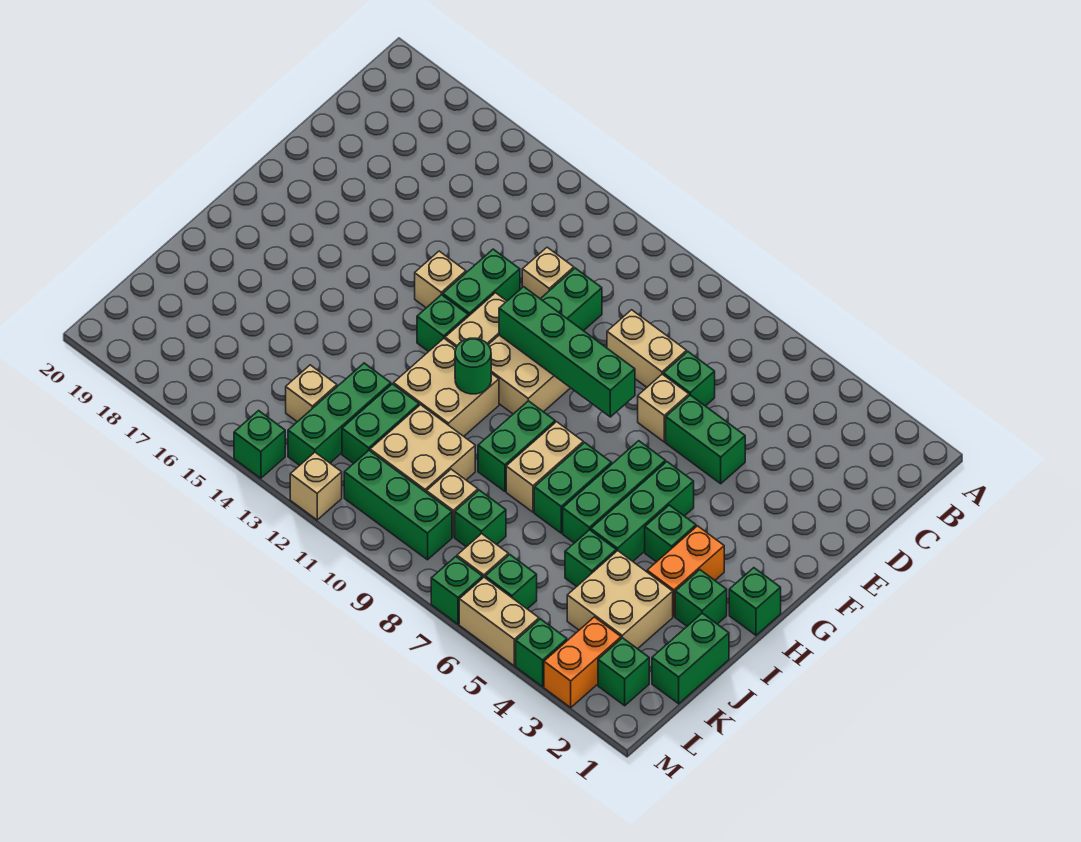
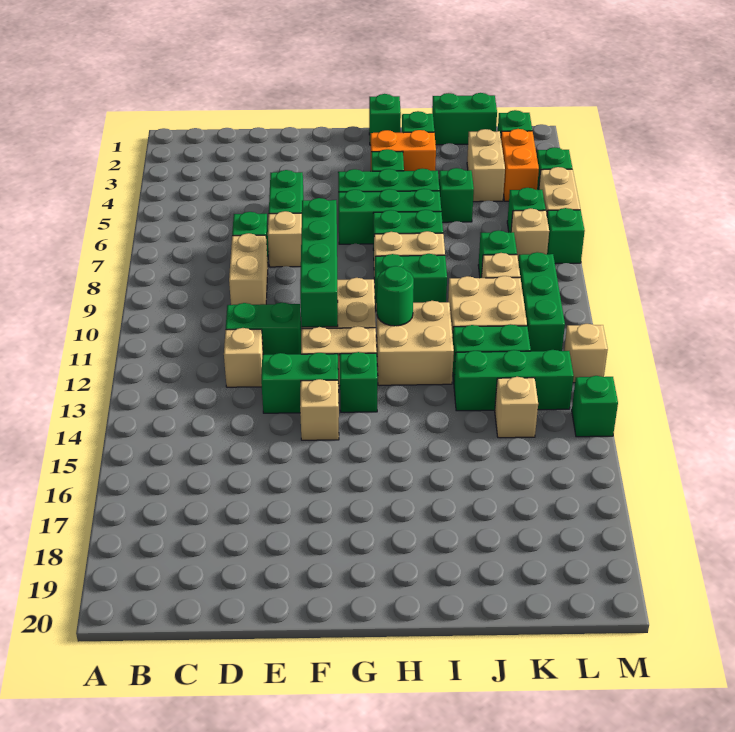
tan brick J3:K4 level 1 -> tan brick K3:K4 level 1
orange brick L3:M3 level 1 -> orange brick L3:L4 level 1

